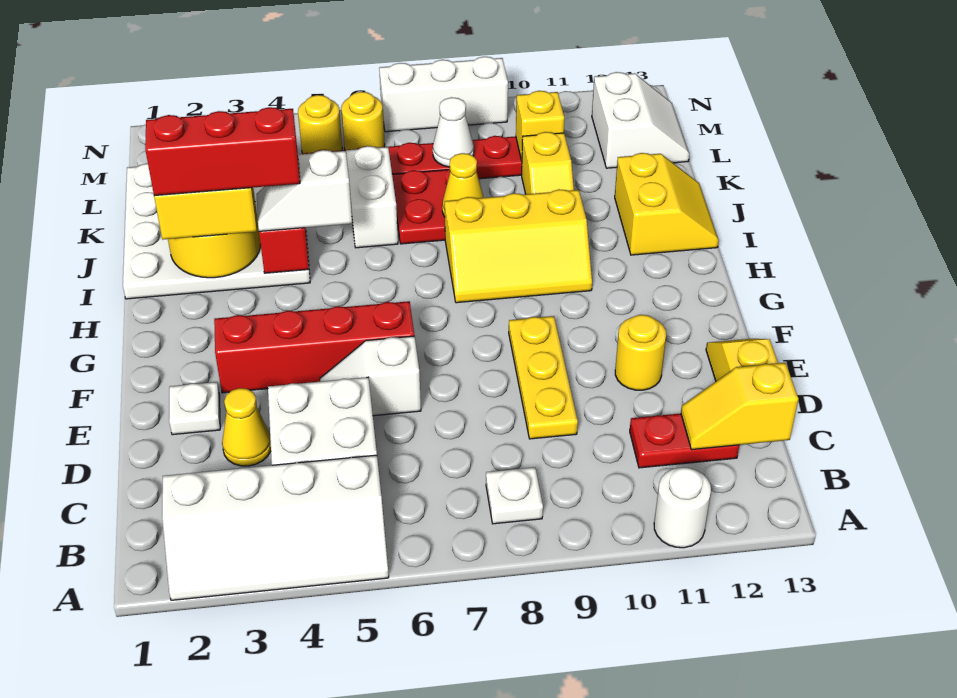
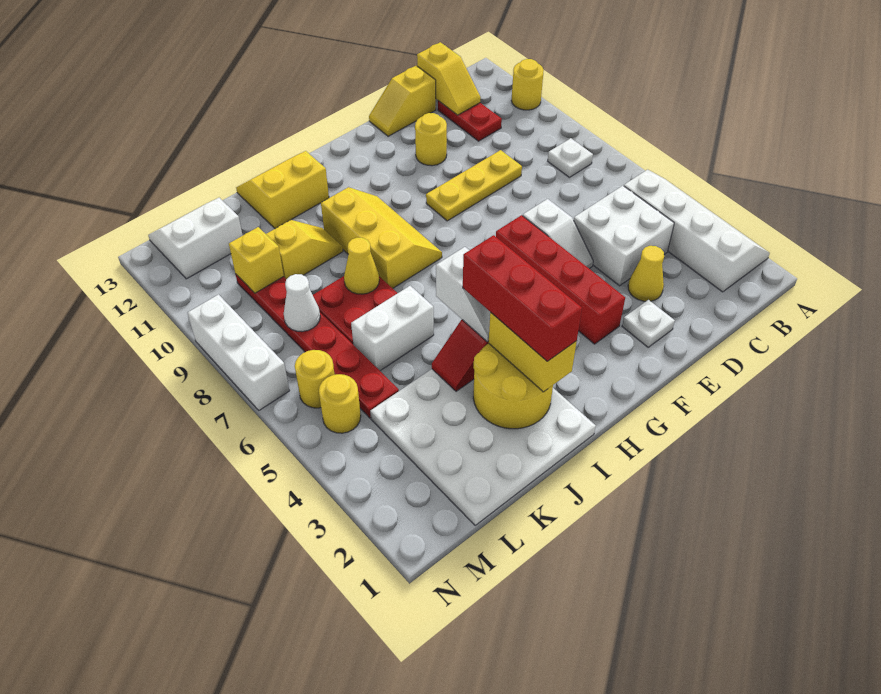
white round brick A11 level 1 -> yellow round brick A11 level 1

